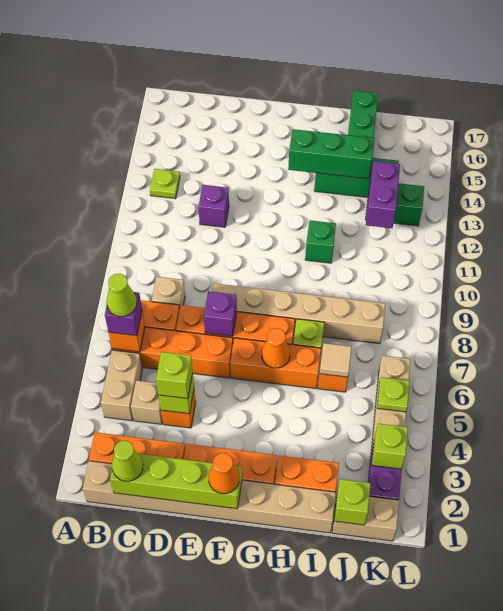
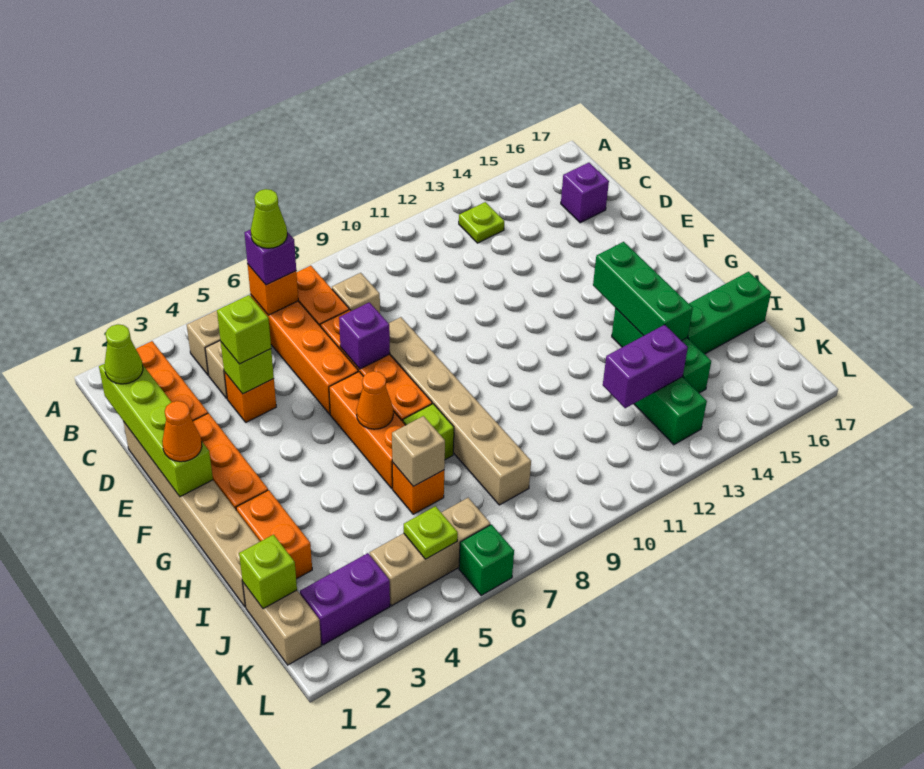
tan brick B1:I1 level 1 -> tan brick D1:I1 level 1
purple brick D12 level 1 -> purple brick C16 level 1
green brick H11 level 1 -> green brick L6 level 1
tan tile I6 level 2 -> tan brick I6 level 2
lime brick K3 level 2 -> none

